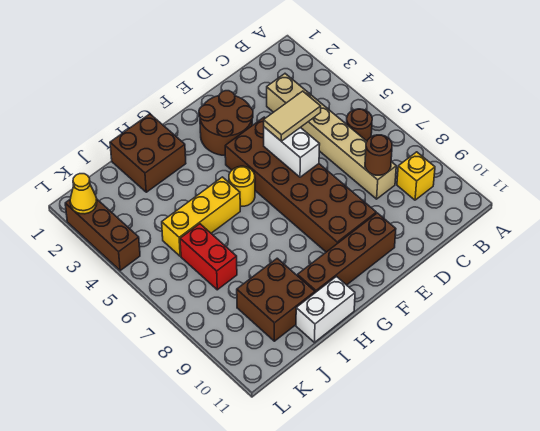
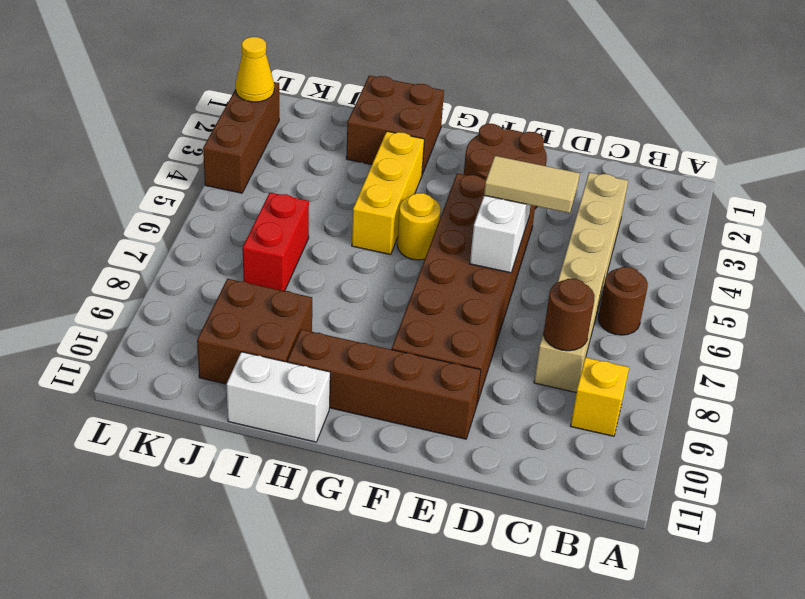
yellow brick H5:J5 level 1 -> yellow brick H3:H5 level 1

